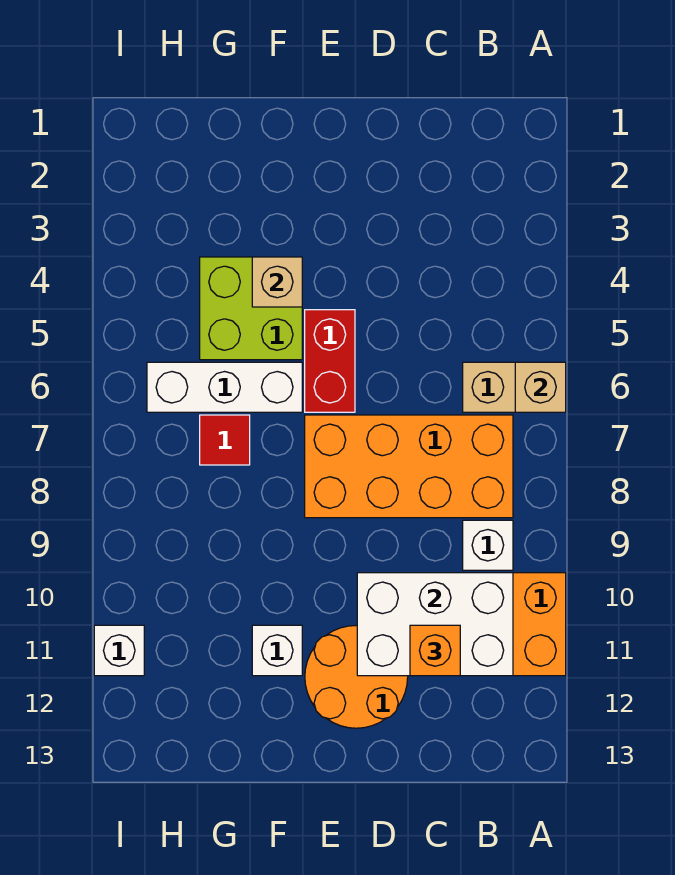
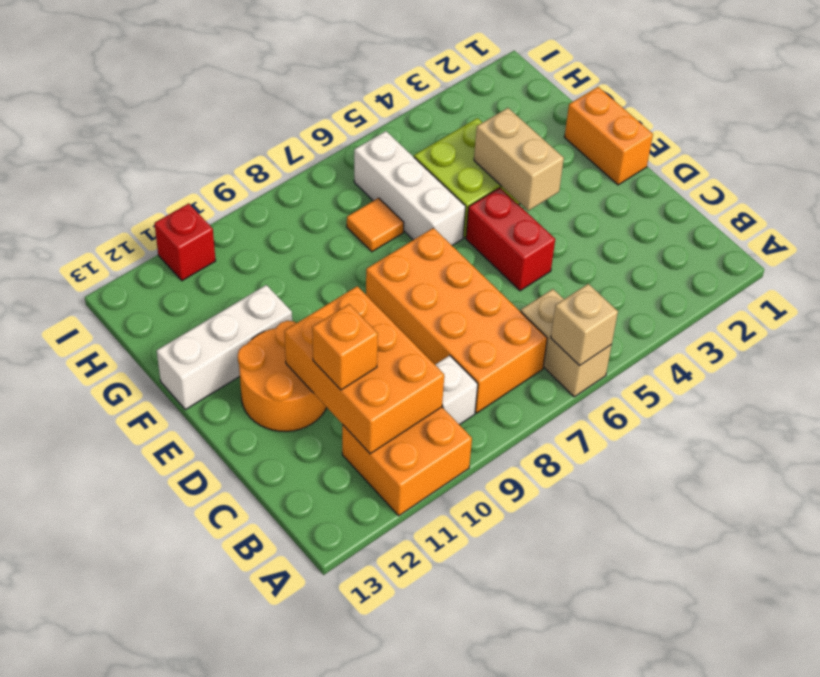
white brick B10:D11 level 2 -> orange brick B10:D11 level 2
none -> orange brick E1:F1 level 1
red brick E5:E6 level 1 -> red brick D5:E5 level 1
tan brick F4 level 2 -> tan brick E4:F4 level 2
white brick F11 level 1 -> white brick F11:F13 level 1
red tile G7 level 1 -> orange tile G7 level 1
white brick I11 level 1 -> red brick I11 level 1

